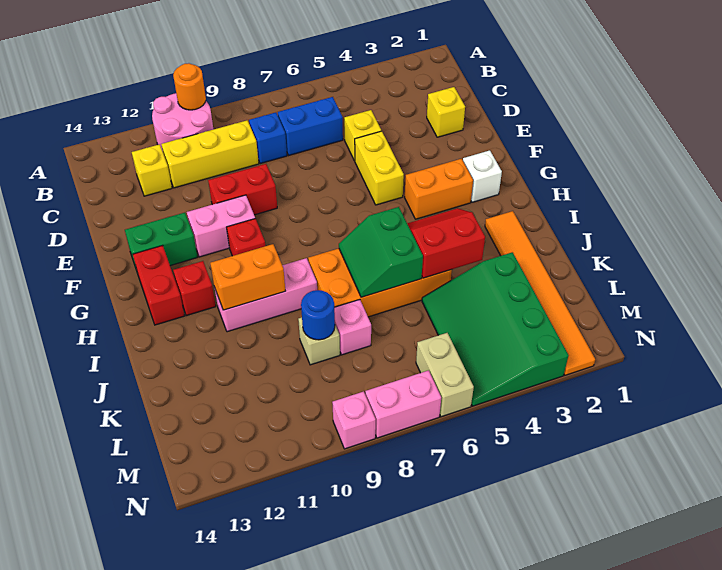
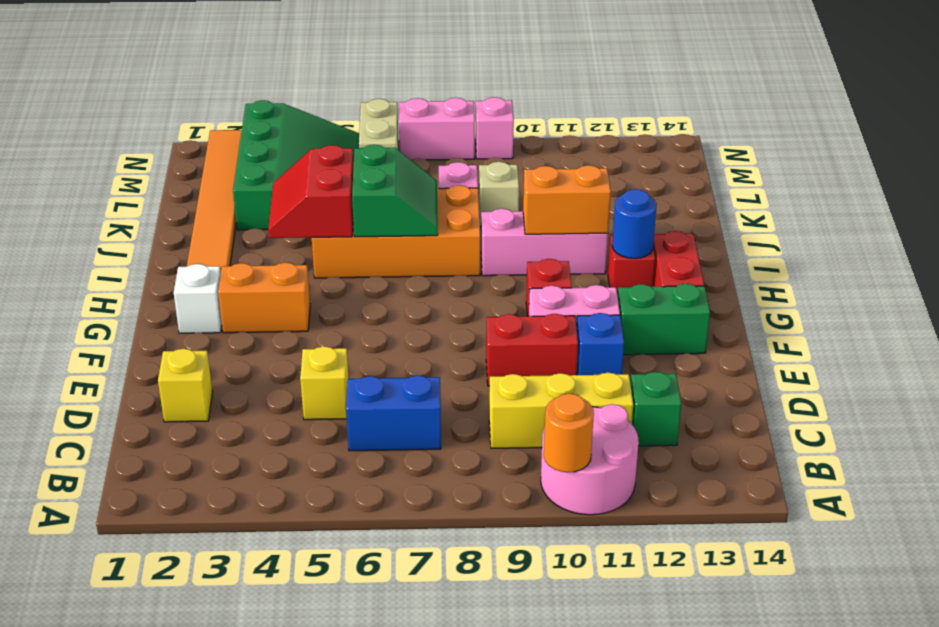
blue brick C8 level 1 -> blue brick E11 level 1
yellow brick C12 level 1 -> green brick C12 level 1
yellow brick E5:F5 level 1 -> none
red slope I4:J5 level 2 top J -> red slope I4:J5 level 2 top 5
blue round brick K9 level 2 -> blue round brick H12 level 2

